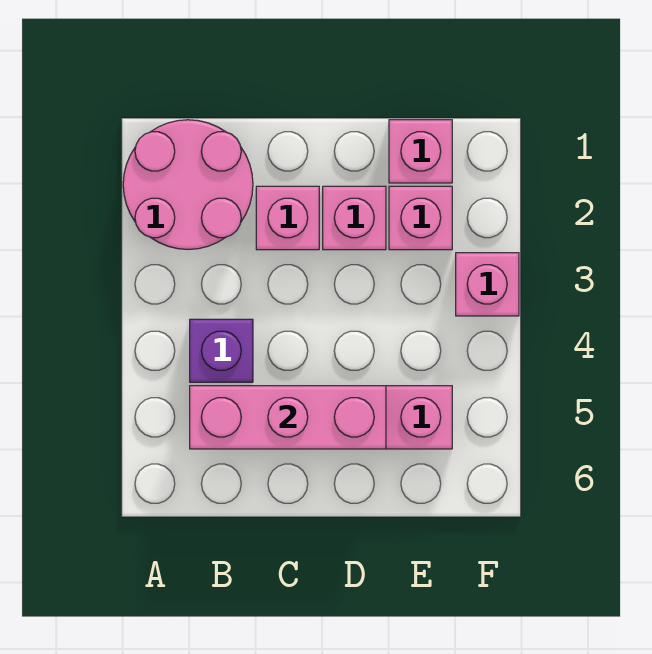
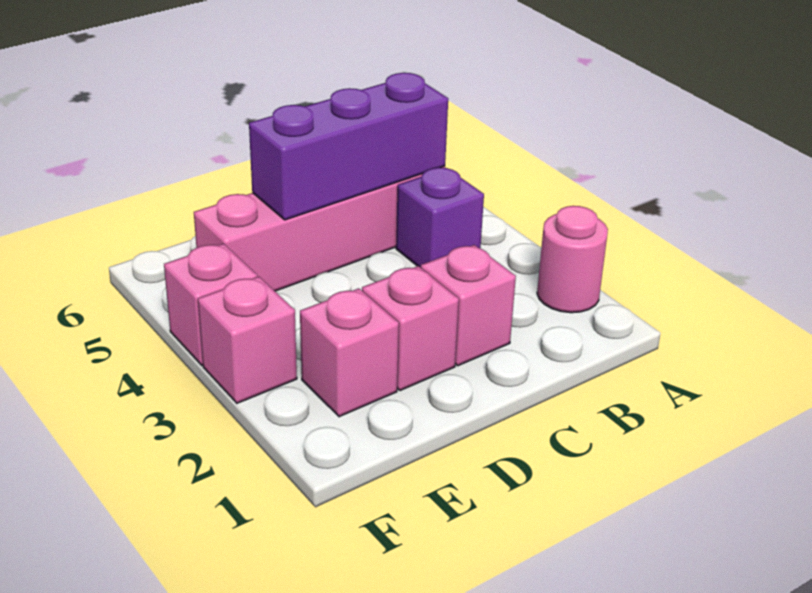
pink round brick A1:B2 level 1 -> pink round brick A2 level 1
pink brick B5:D5 level 2 -> purple brick B5:D5 level 2
pink brick E1 level 1 -> pink brick F4 level 1

